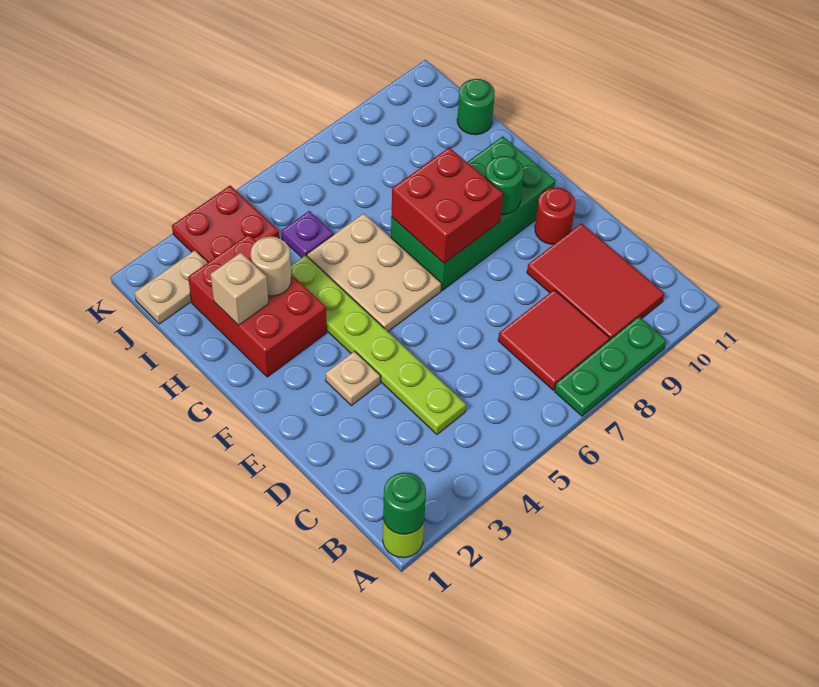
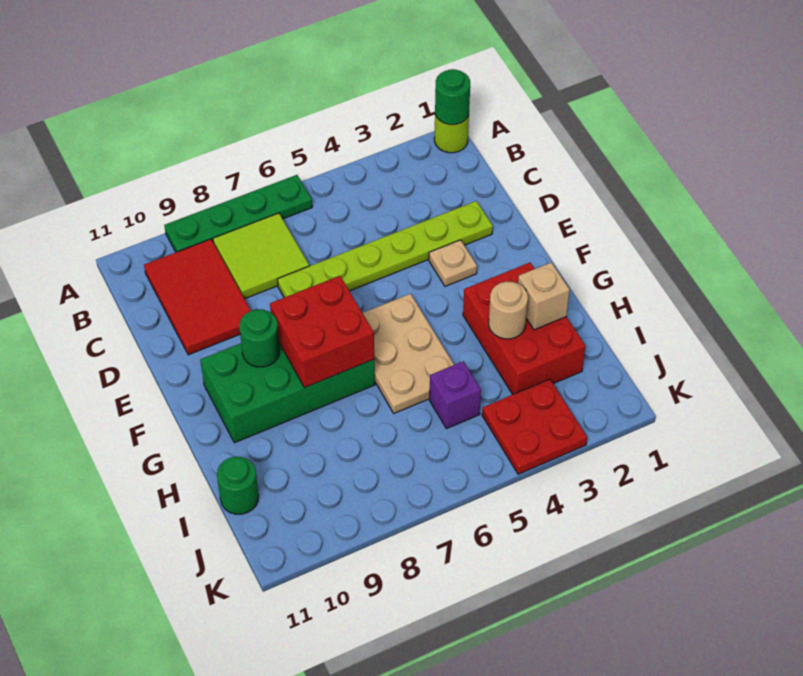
green plate A7:A9 level 1 -> green plate A6:A9 level 1
red tile B7:C8 level 1 -> lime tile B7:C8 level 1
lime plate C4:H4 level 1 -> lime plate D2:D7 level 1
red round brick E10 level 1 -> none
purple plate I5 level 1 -> purple brick I5 level 1
tan plate J1:J2 level 1 -> none

